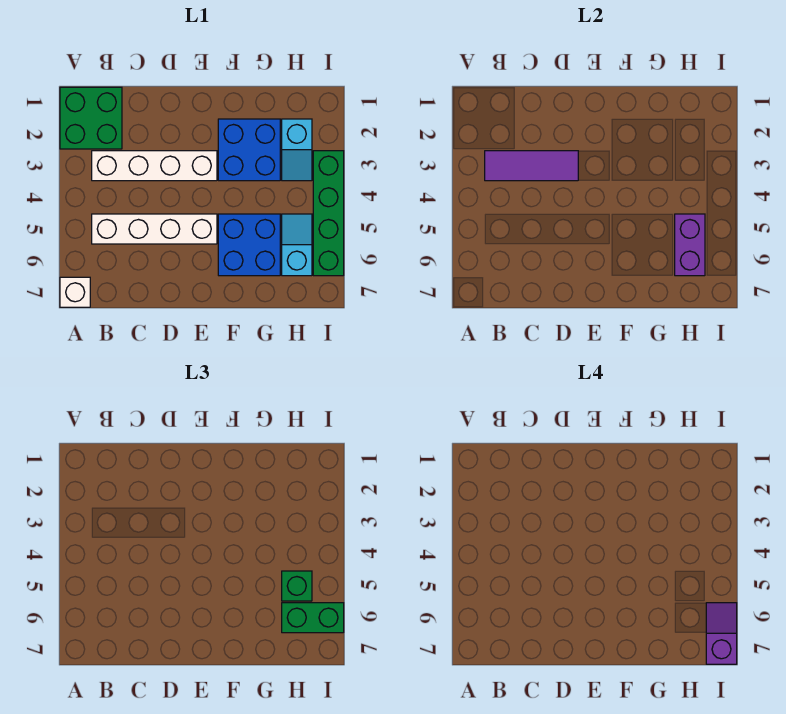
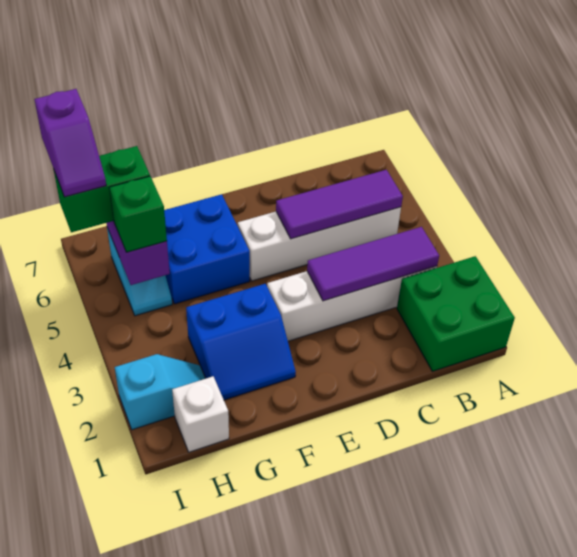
white brick A7 level 1 -> white brick H1 level 1
none -> purple tile B5:D5 level 2
blue brick F2:G3 level 1 -> blue slope F2:G3 level 1 top 3
cyan slope H2:H3 level 1 top 2 -> cyan slope H2:I2 level 1 top I
green brick I3:I6 level 1 -> none

